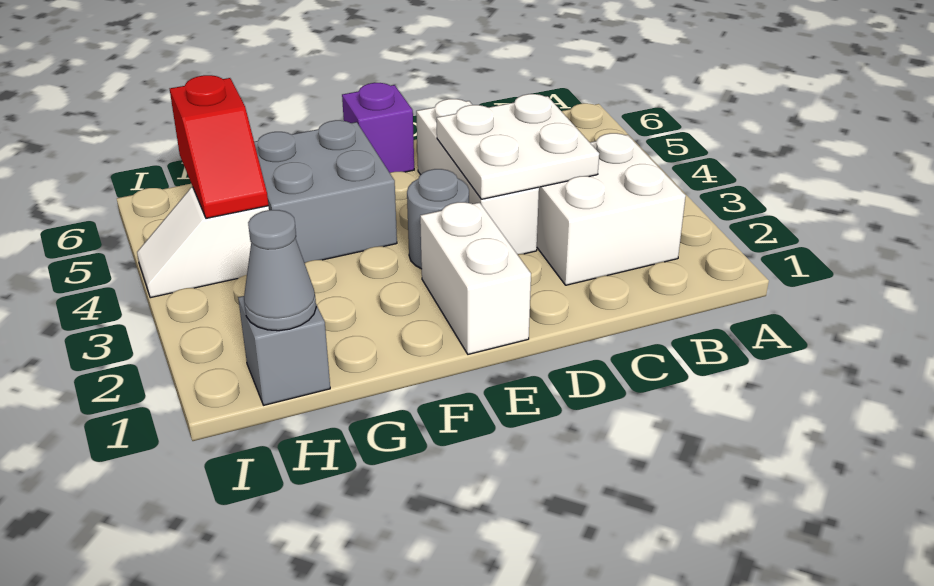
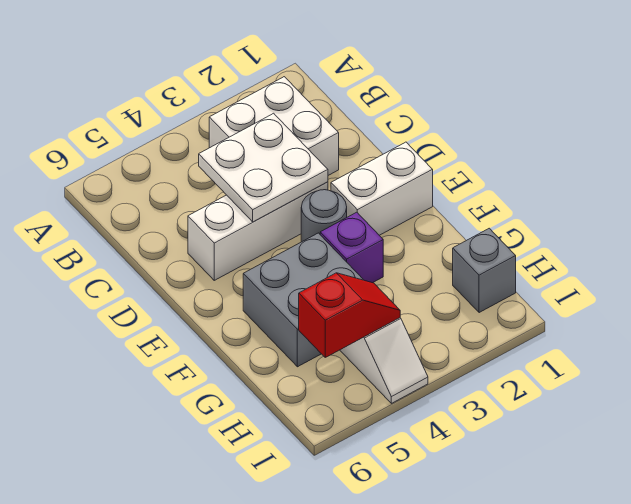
purple brick E6 level 1 -> purple brick F3 level 1
grey cone H1 level 2 -> none

